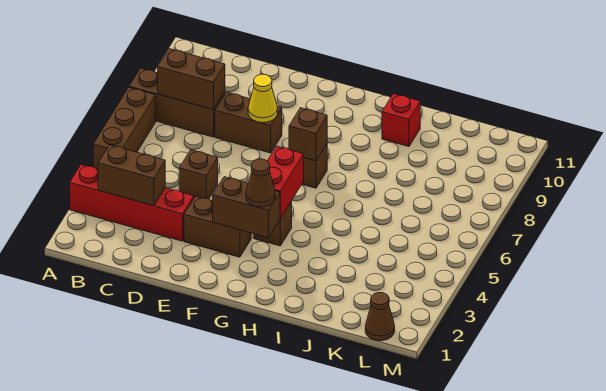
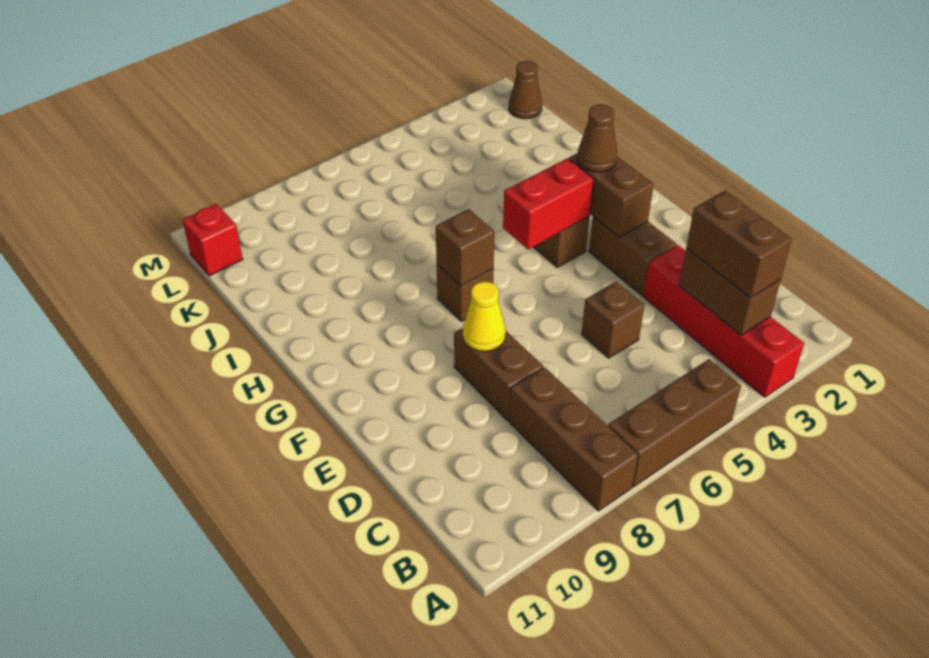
brown brick B8:C8 level 2 -> brown brick B3:C3 level 3
red brick I10 level 1 -> red brick L11 level 1

